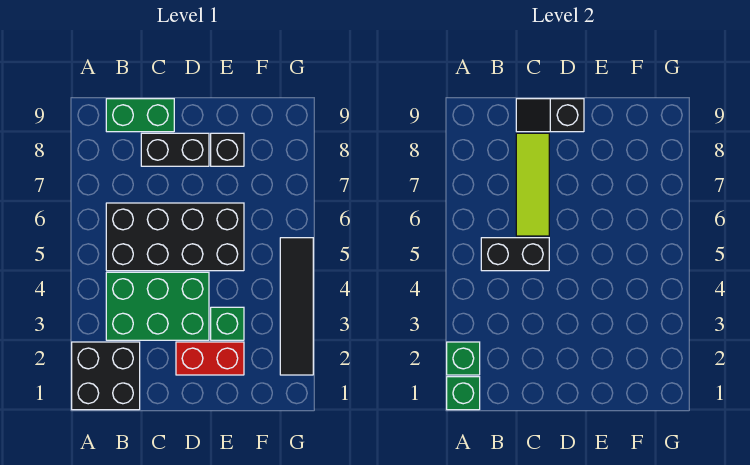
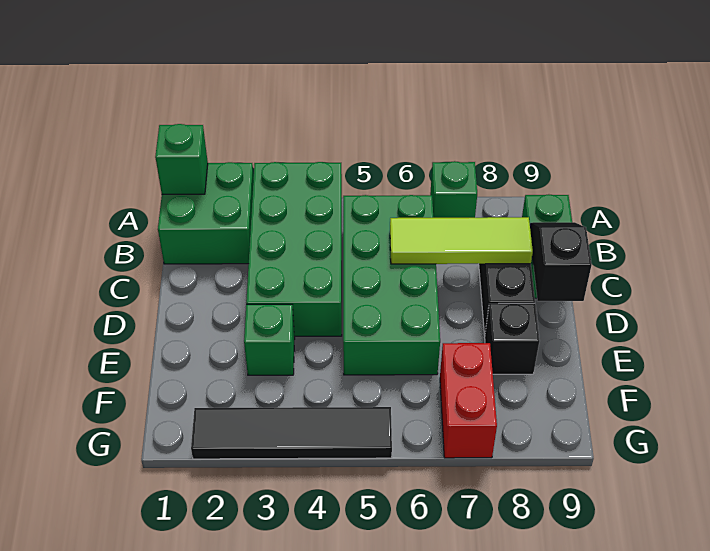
black brick A1:B2 level 1 -> green brick A1:B2 level 1
green brick A2 level 2 -> green brick A7 level 1
green brick B3:D4 level 1 -> green brick A3:D4 level 1
black brick B5:E6 level 1 -> green brick B5:E6 level 1
black brick B5:C5 level 2 -> none
red brick D2:E2 level 1 -> red brick F7:G7 level 1

